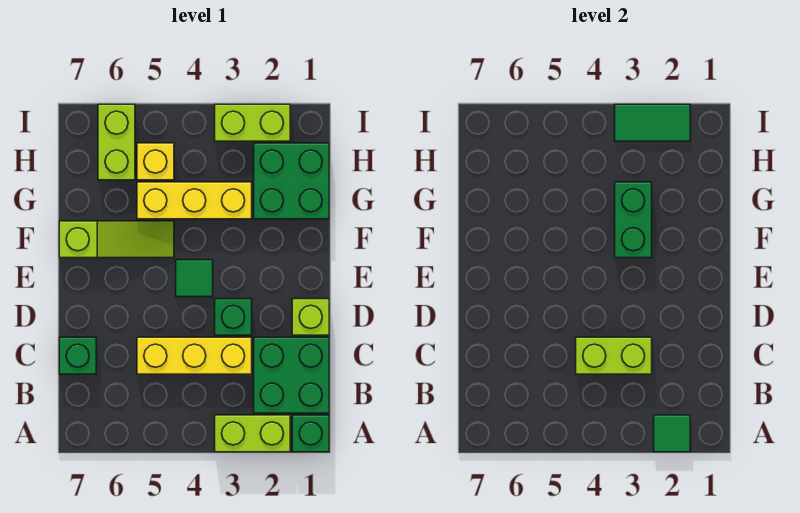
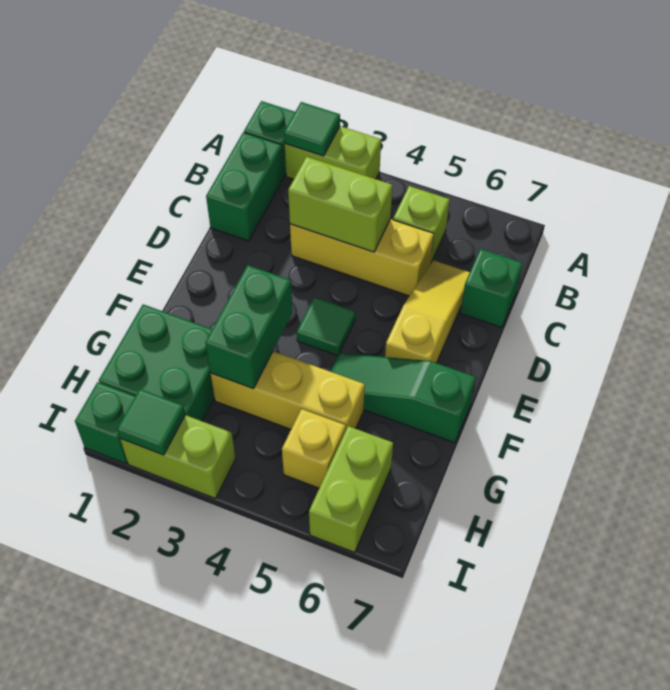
green brick B1:C2 level 1 -> green brick B1:C1 level 1
none -> yellow slope C6:E6 level 1 top E
lime brick D1 level 1 -> lime brick B5 level 1
green brick D3 level 1 -> green brick I1 level 1
lime slope F5:F7 level 1 top 7 -> green slope F5:F7 level 1 top 7
green tile I2:I3 level 2 -> green tile I2 level 2

